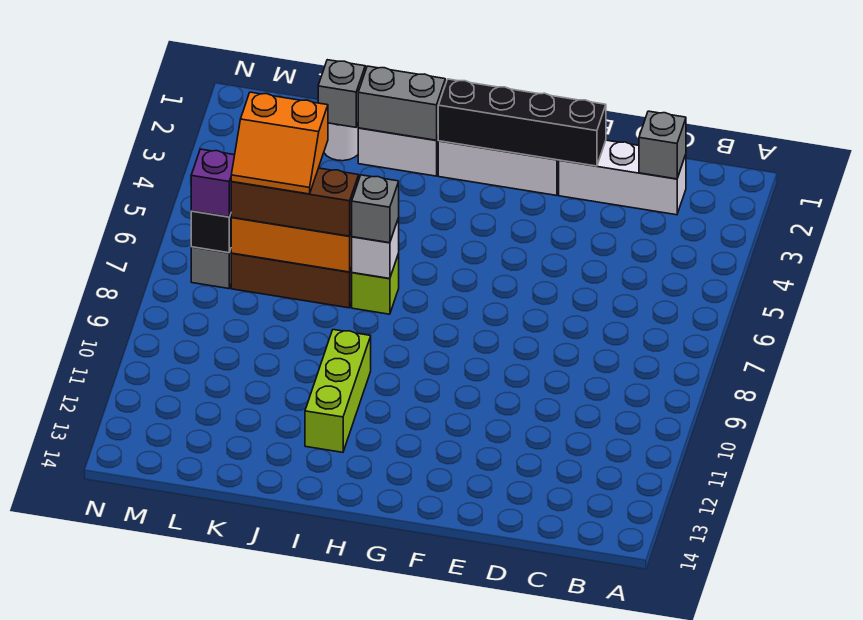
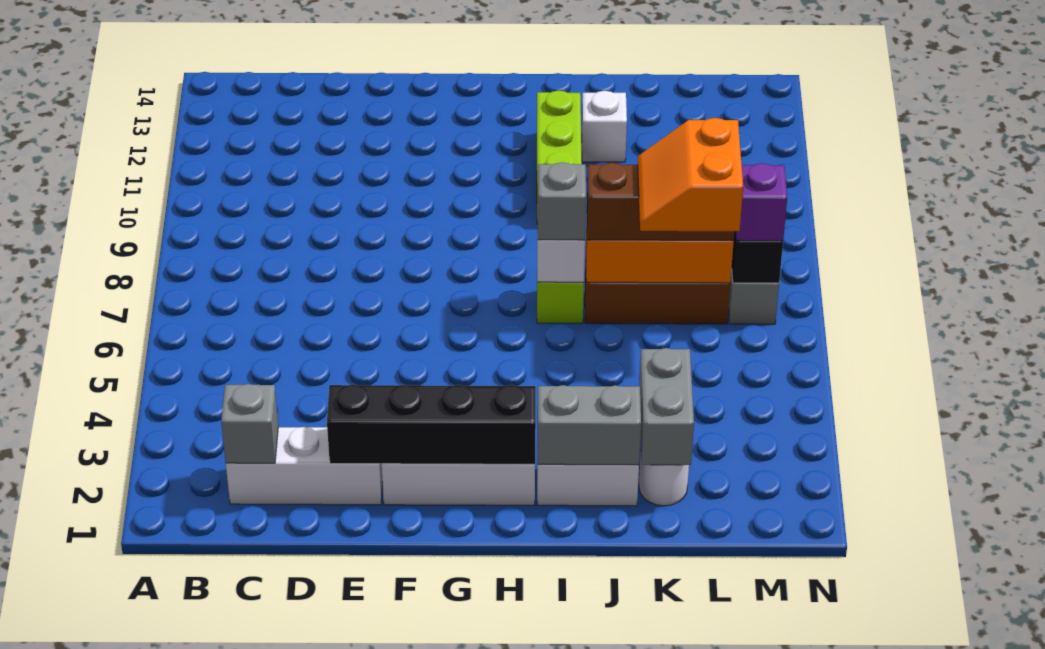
none -> white brick J12 level 1
grey brick K2 level 2 -> grey brick K2:K3 level 2
orange slope K6:L7 level 4 top 6 -> orange slope K6:L7 level 4 top L

